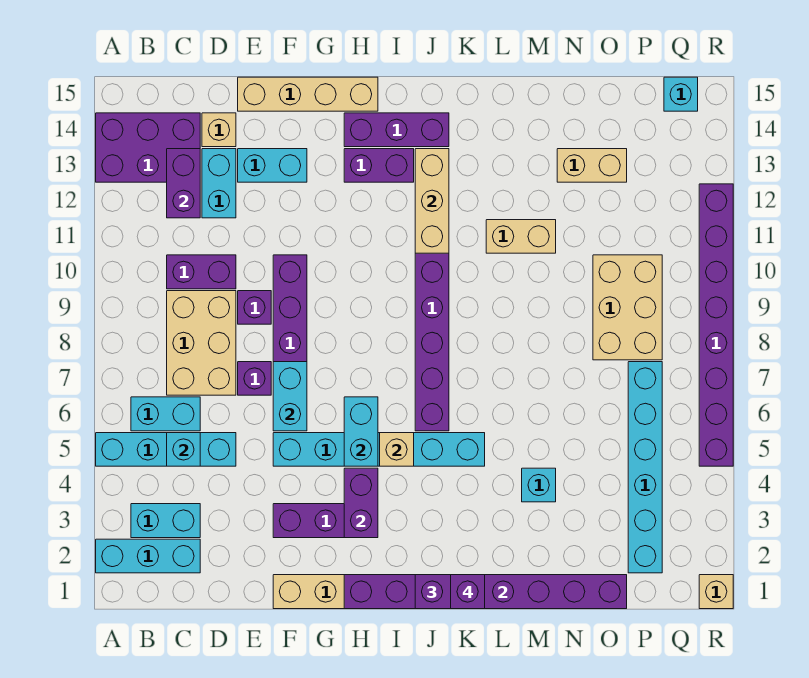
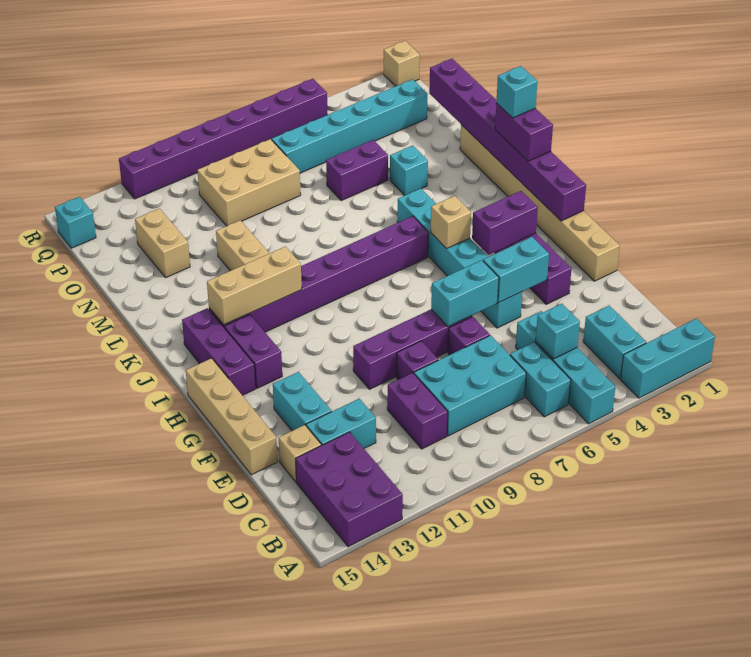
cyan brick A2:C2 level 1 -> cyan brick A1:A3 level 1
tan brick C7:D9 level 1 -> cyan brick C7:D9 level 1
purple brick C12:C13 level 2 -> purple brick N5:N6 level 1
cyan brick H5:H6 level 2 -> cyan brick F4:F5 level 2
purple brick K1 level 4 -> cyan brick K1 level 4

